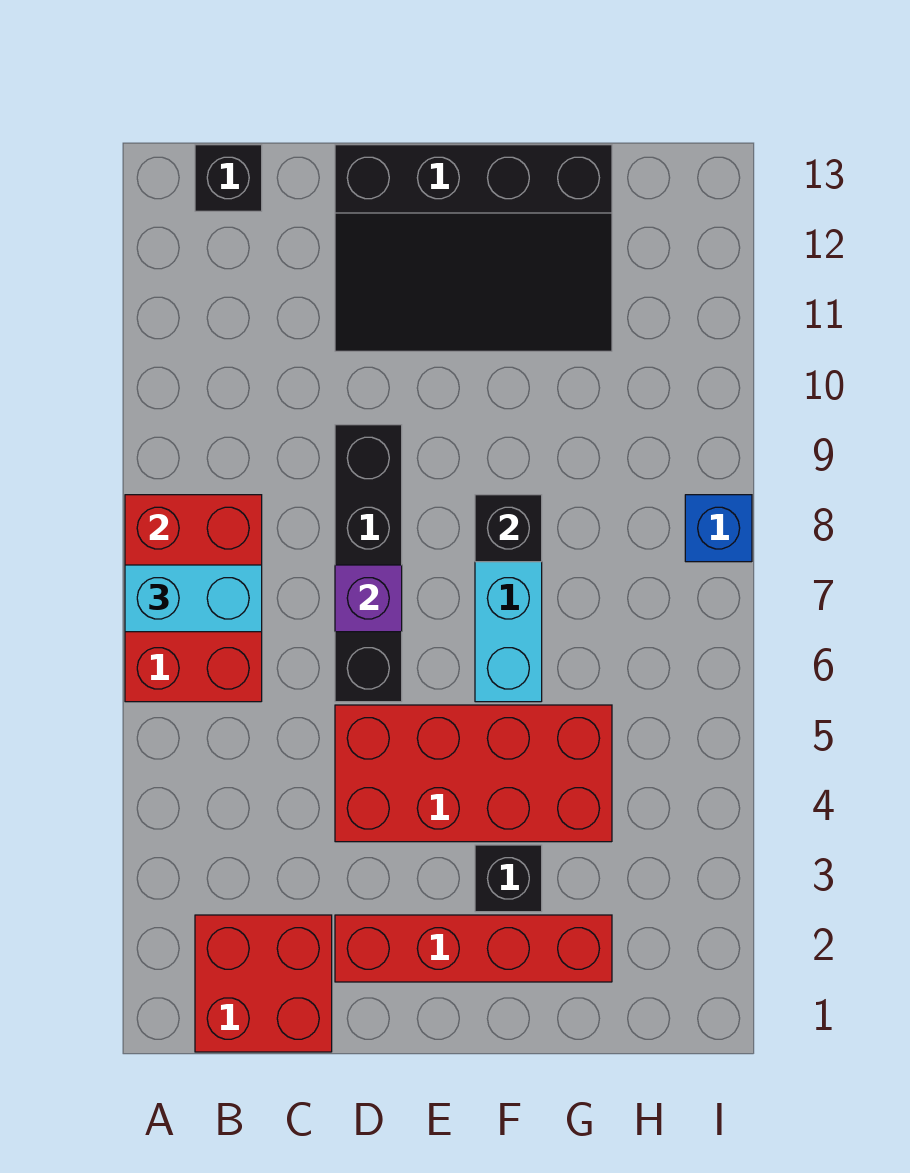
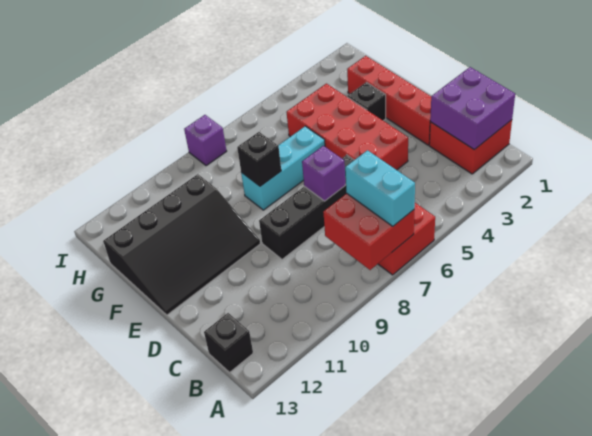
none -> purple brick B1:C2 level 2
black slope D11:G13 level 1 top 13 -> black slope E10:G13 level 1 top G
blue brick I8 level 1 -> purple brick I8 level 1

